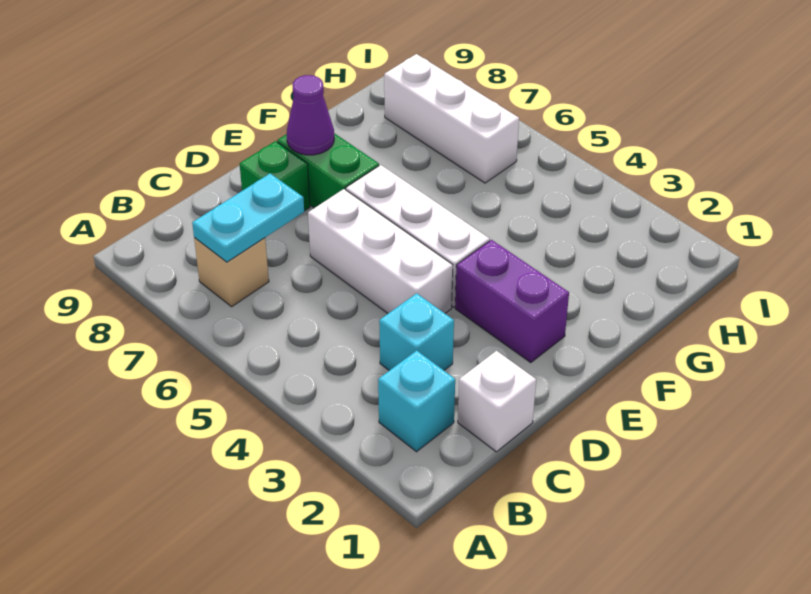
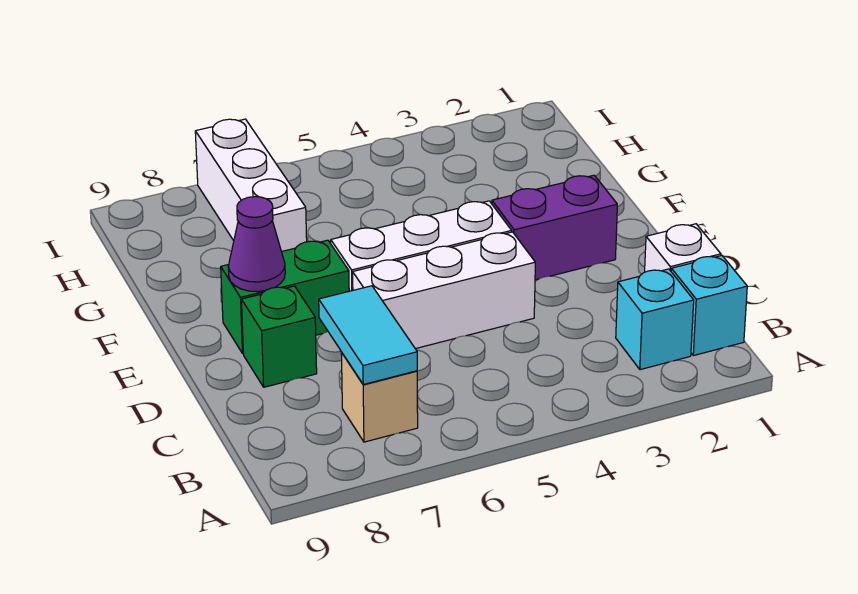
cyan plate B7:C7 level 2 -> cyan tile B7:C7 level 2
cyan brick C3 level 1 -> cyan brick B1 level 1
white brick H6:H8 level 1 -> white brick G7:I7 level 1

